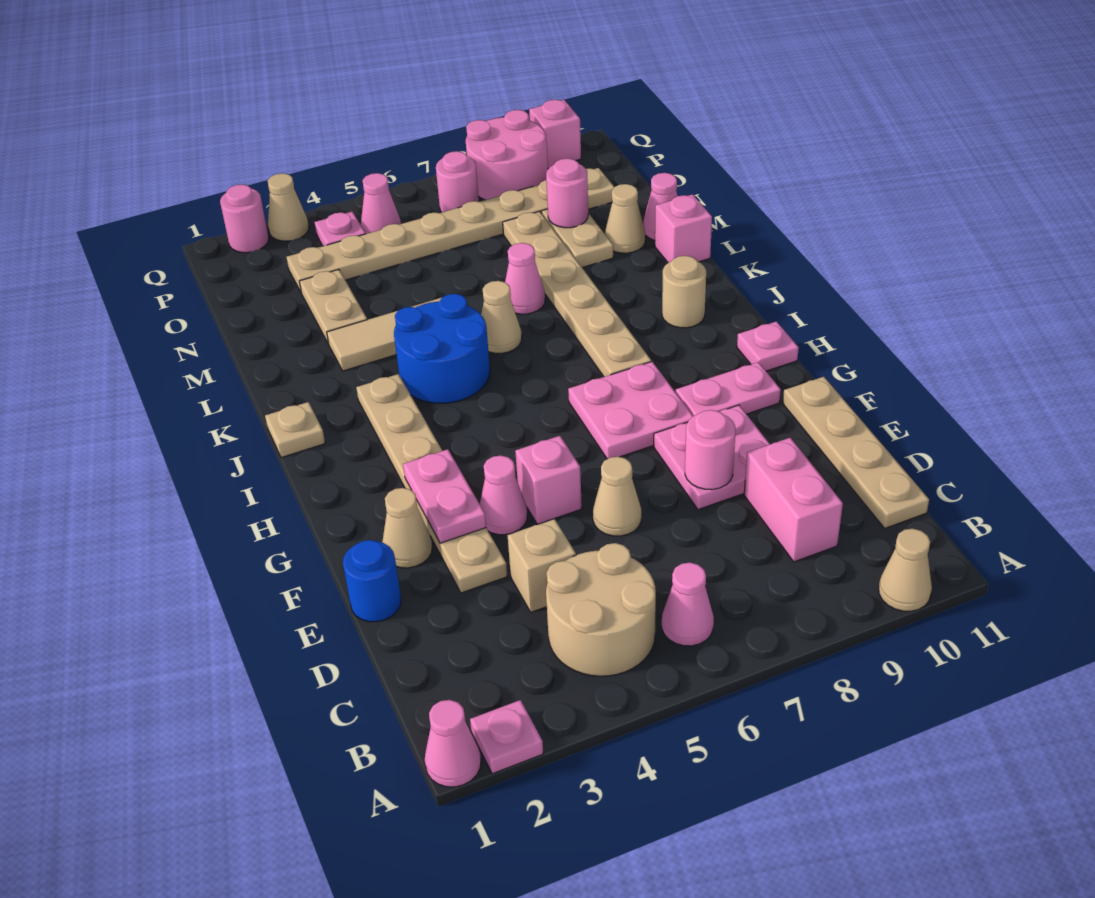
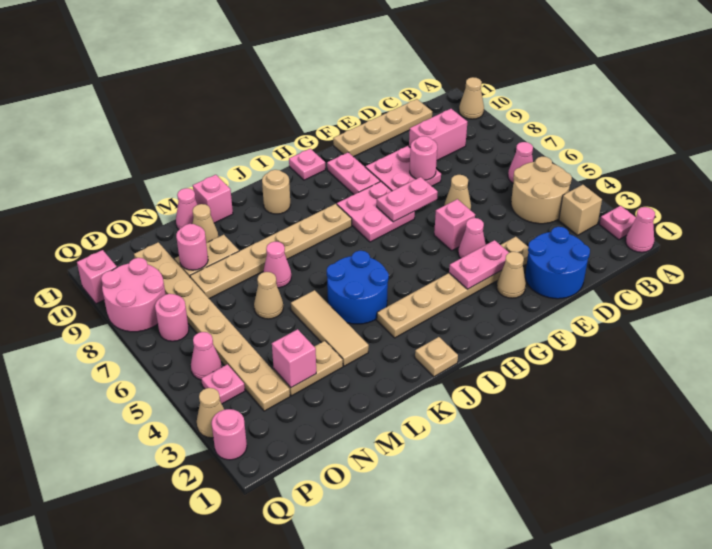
tan brick D4 level 1 -> tan brick B3 level 1
blue round brick E1 level 1 -> blue round brick D1:E2 level 1
none -> pink plate F7:G7 level 2
tan cone K6 level 1 -> tan cone M6 level 1
none -> pink brick N3 level 2

